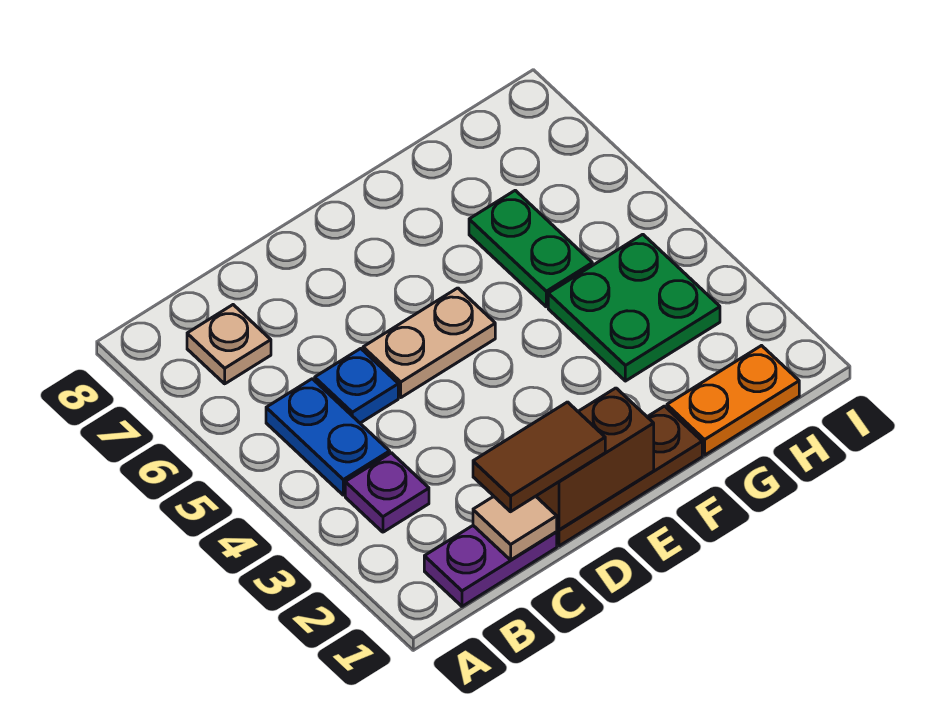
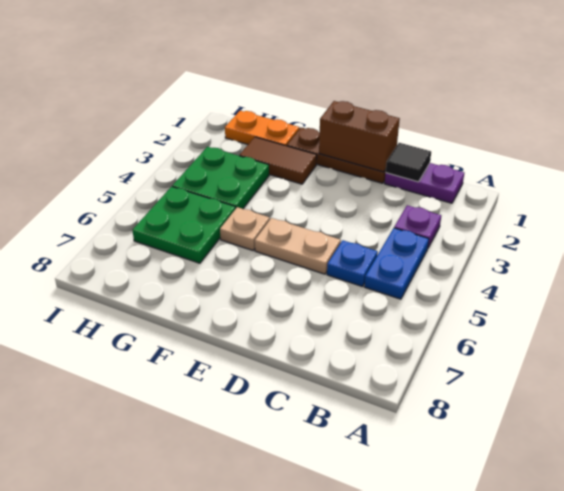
tan plate B7 level 1 -> tan plate F5 level 1
tan tile C1 level 2 -> black tile C1 level 2
brown tile C1:D1 level 3 -> brown tile F2:G2 level 1
green plate G5:G6 level 1 -> green plate G5:H6 level 1

